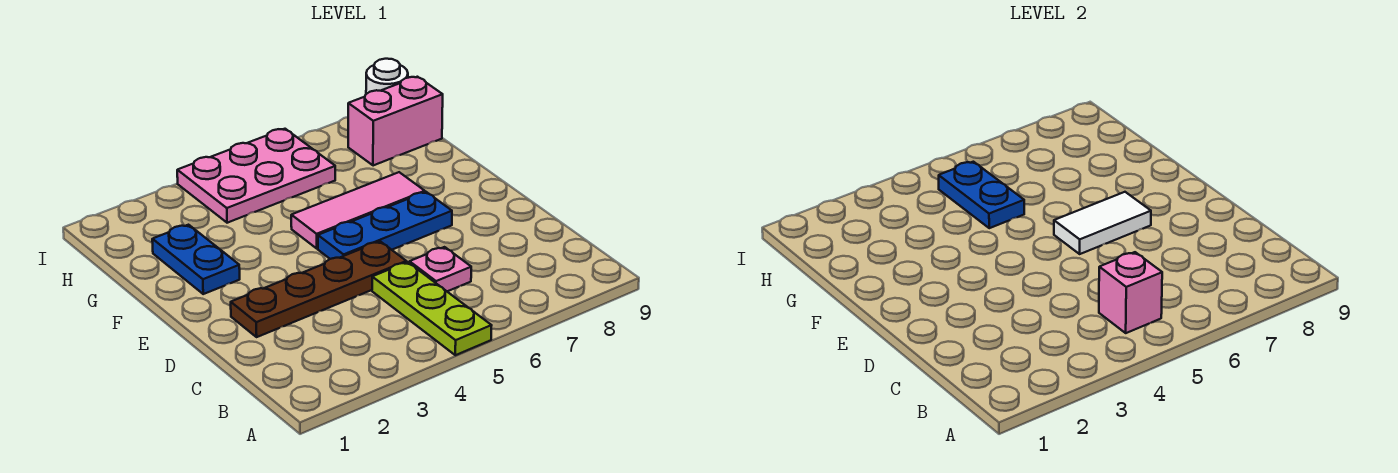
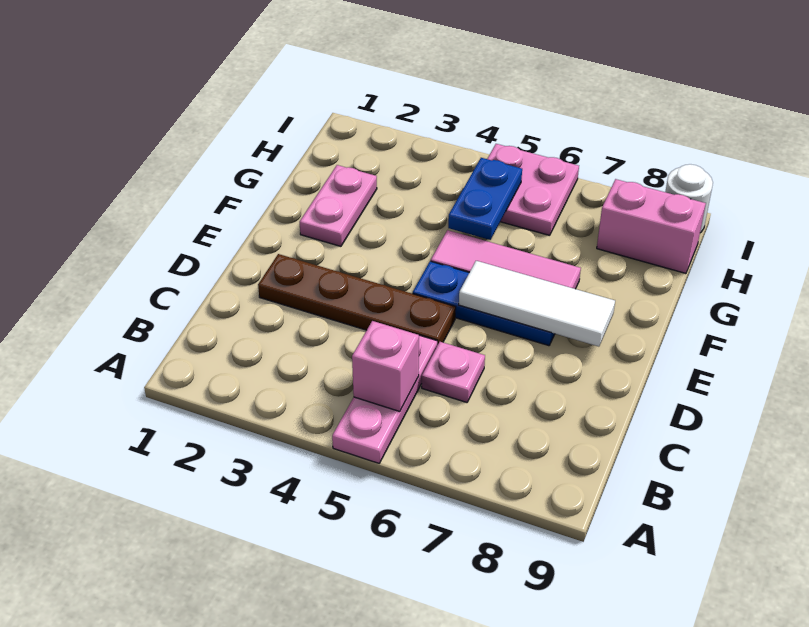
lime plate A5:C5 level 1 -> pink plate A5:C5 level 1
white tile E6:E7 level 2 -> white tile E6:E8 level 2
blue plate F2:G2 level 1 -> pink plate F2:G2 level 1
pink plate H4:I6 level 1 -> pink plate H5:I6 level 1

